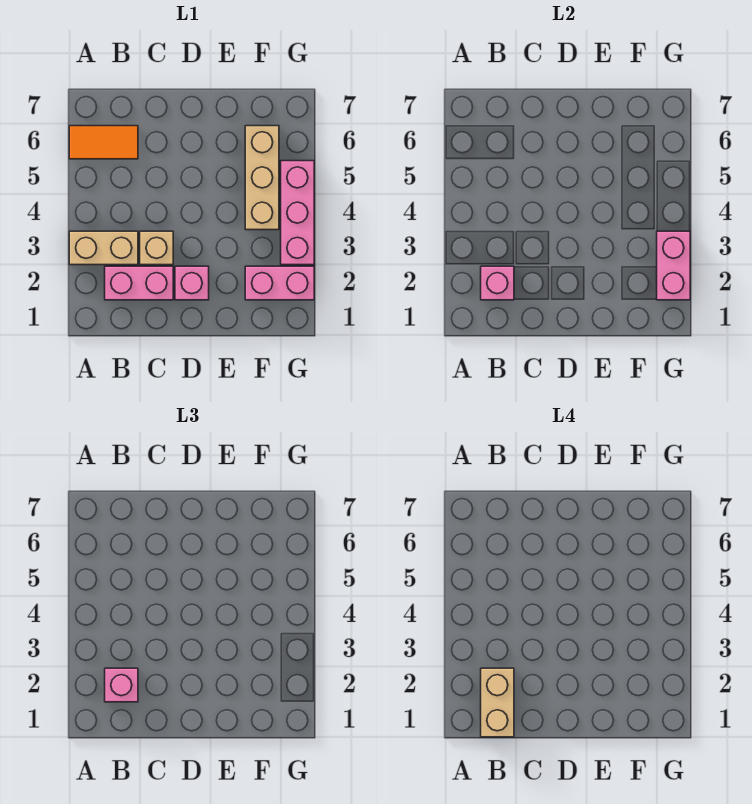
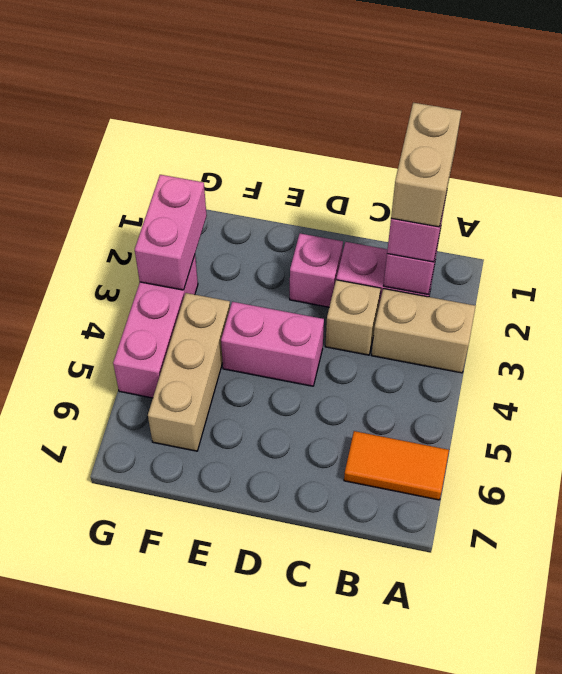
pink brick F2:G2 level 1 -> pink brick D4:E4 level 1

